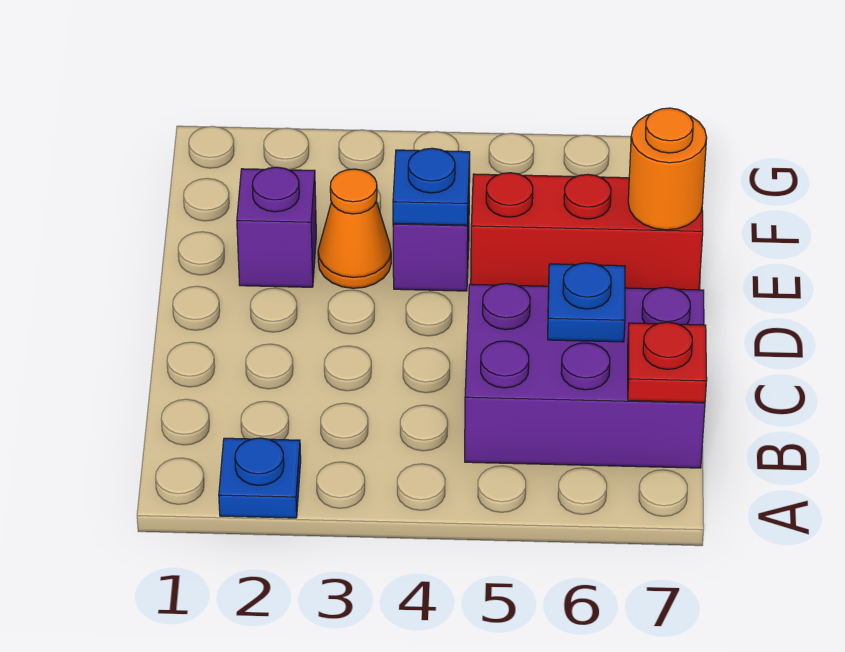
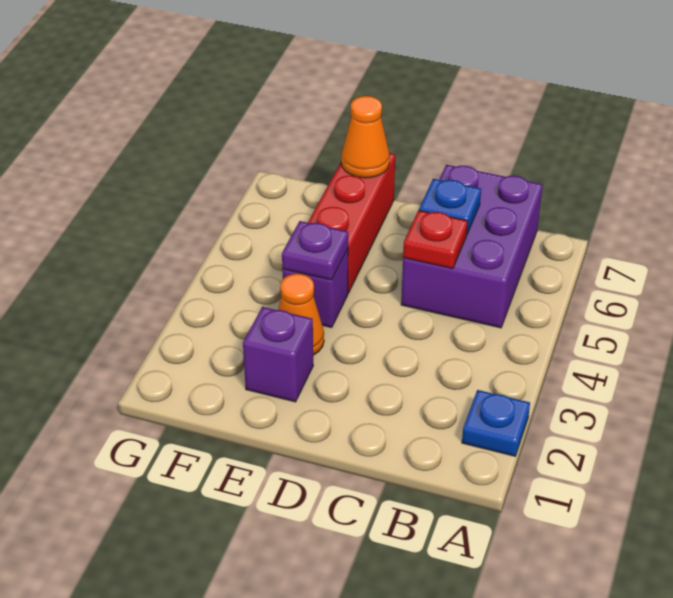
red plate B7 level 2 -> red plate C5 level 2
blue plate E4 level 2 -> purple plate E4 level 2
orange round brick E7 level 2 -> orange cone E7 level 2

